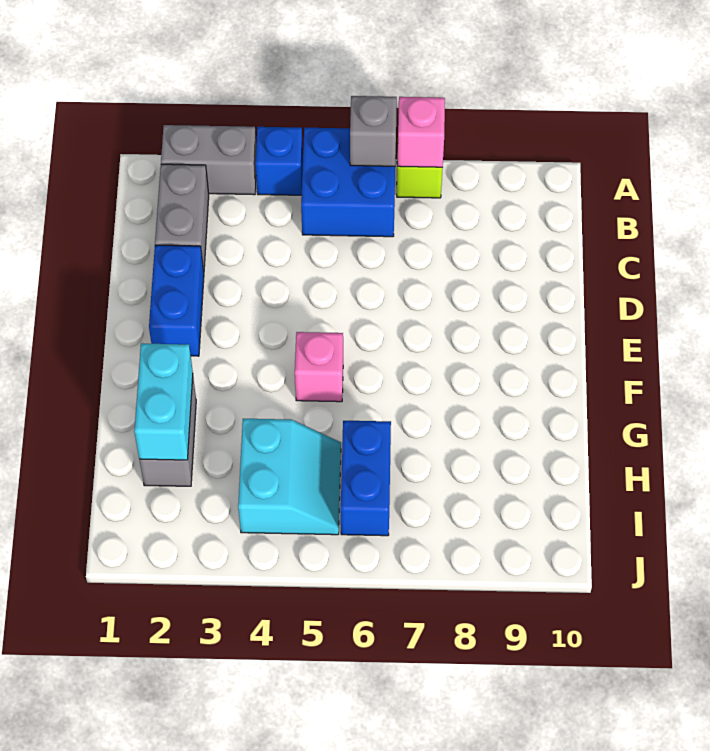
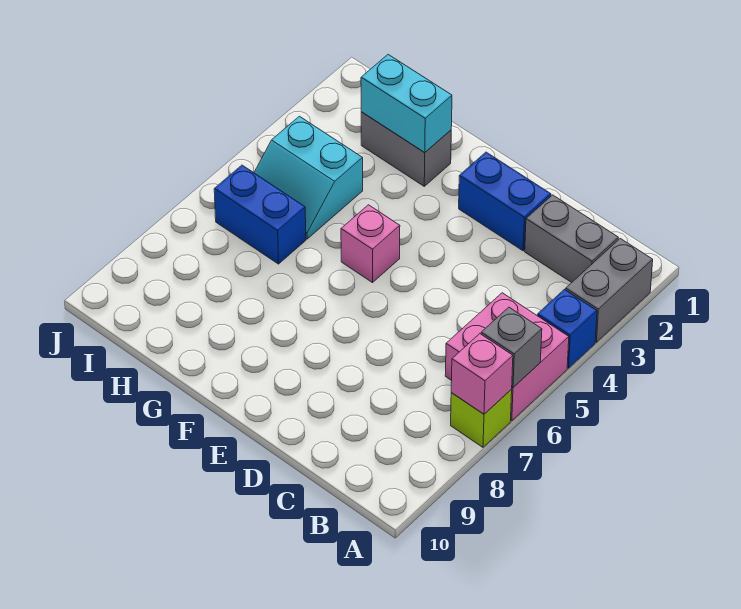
blue brick A5:B6 level 1 -> pink brick A5:B6 level 1

